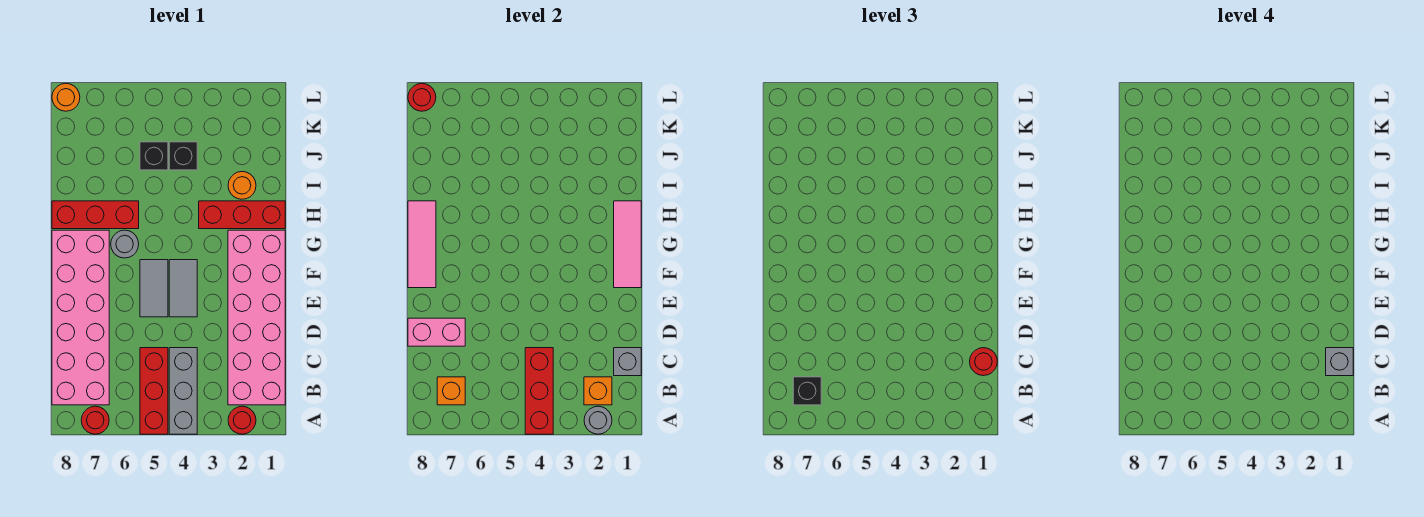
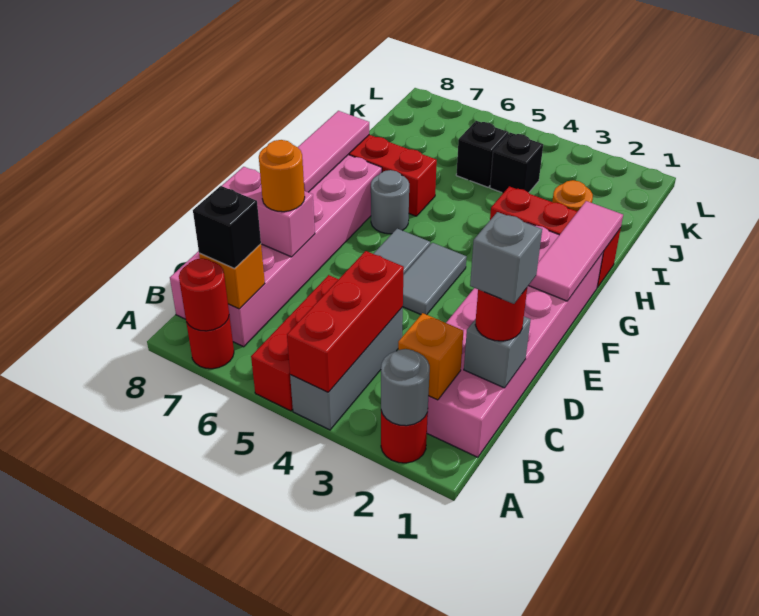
orange round brick L8 level 1 -> orange round brick D7 level 3
red round brick L8 level 2 -> red round brick A7 level 2

